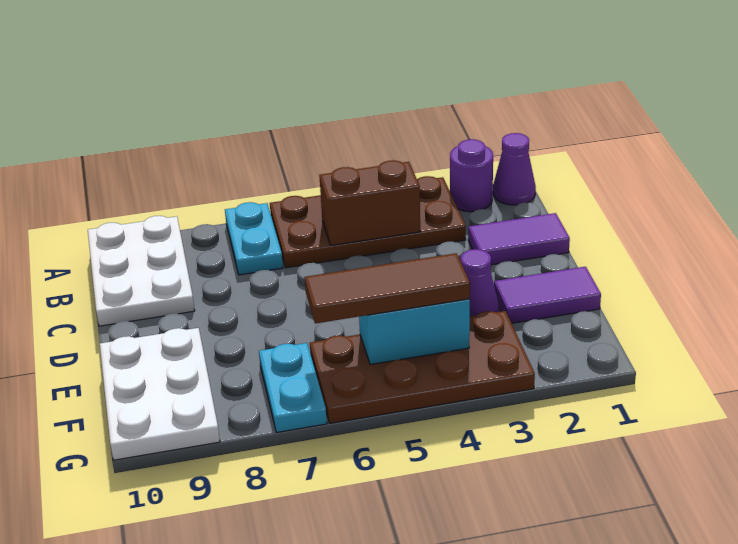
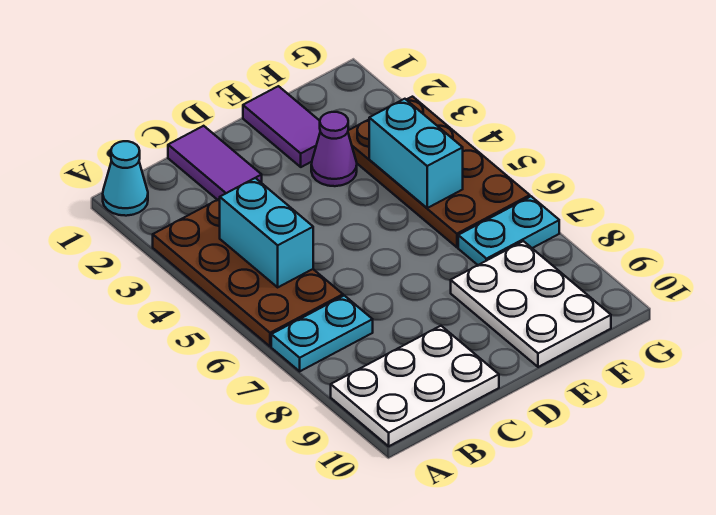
purple cone A1 level 1 -> cyan cone A1 level 1
purple round brick A2 level 1 -> none
brown brick B4:B5 level 2 -> cyan brick B4:B5 level 2
white plate E9:G10 level 1 -> white plate E8:F10 level 1
brown tile F4:F6 level 3 -> none

